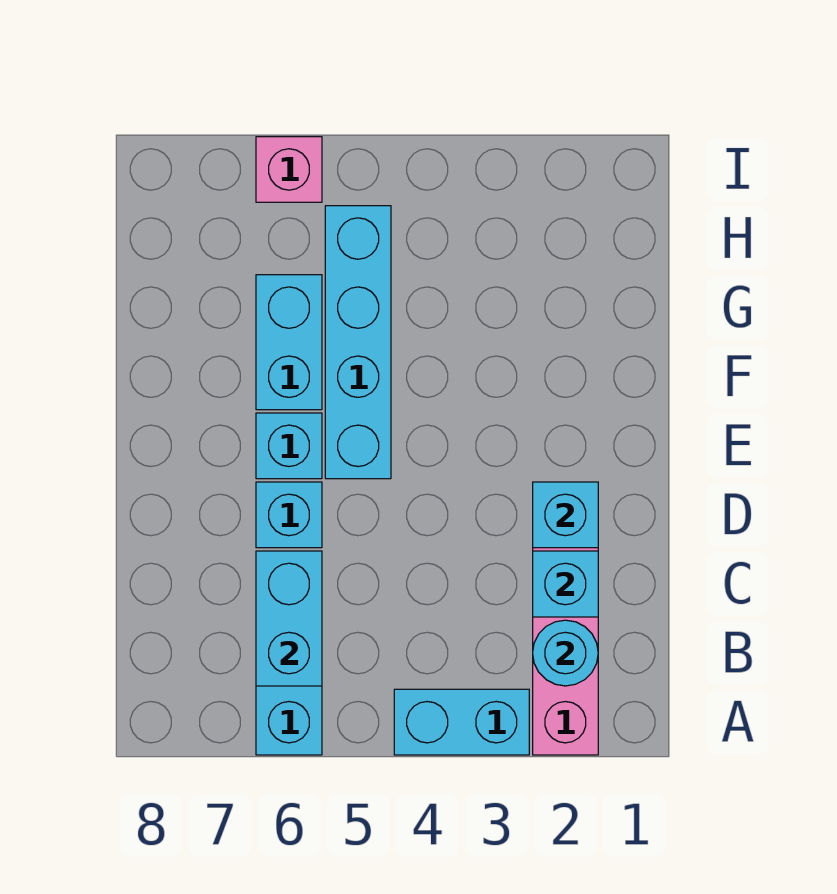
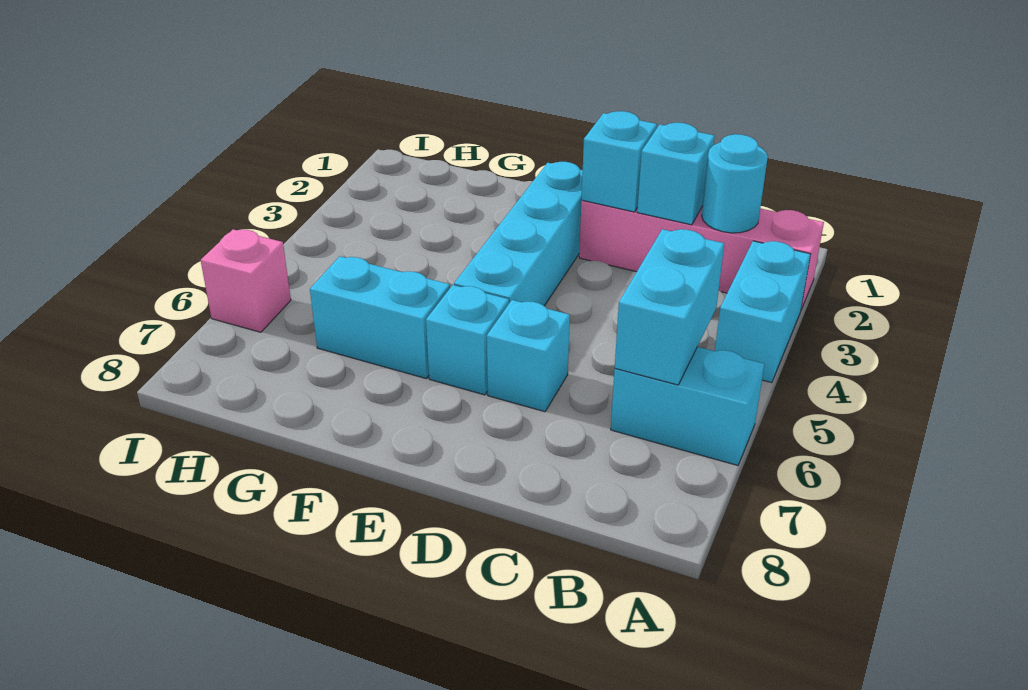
cyan brick B6:C6 level 2 -> cyan brick B5:B6 level 2
cyan brick E5:H5 level 1 -> cyan brick E2:E5 level 1

